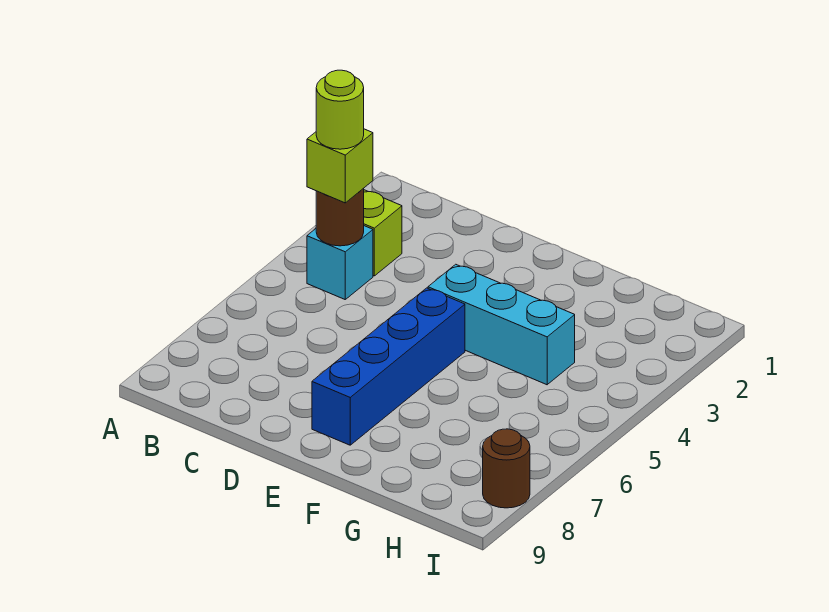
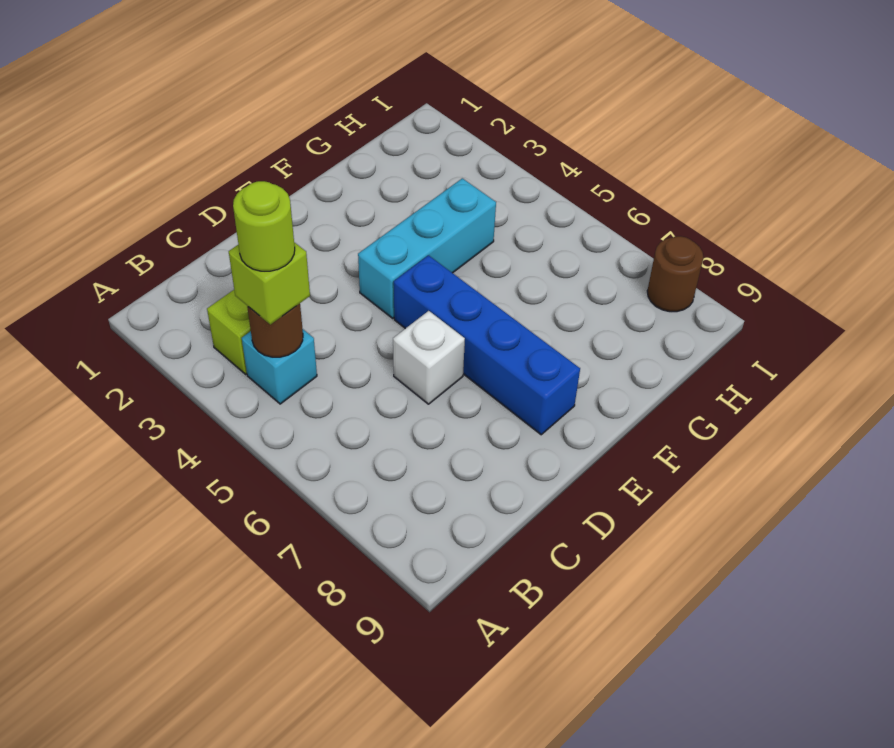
none -> white brick D6 level 1

